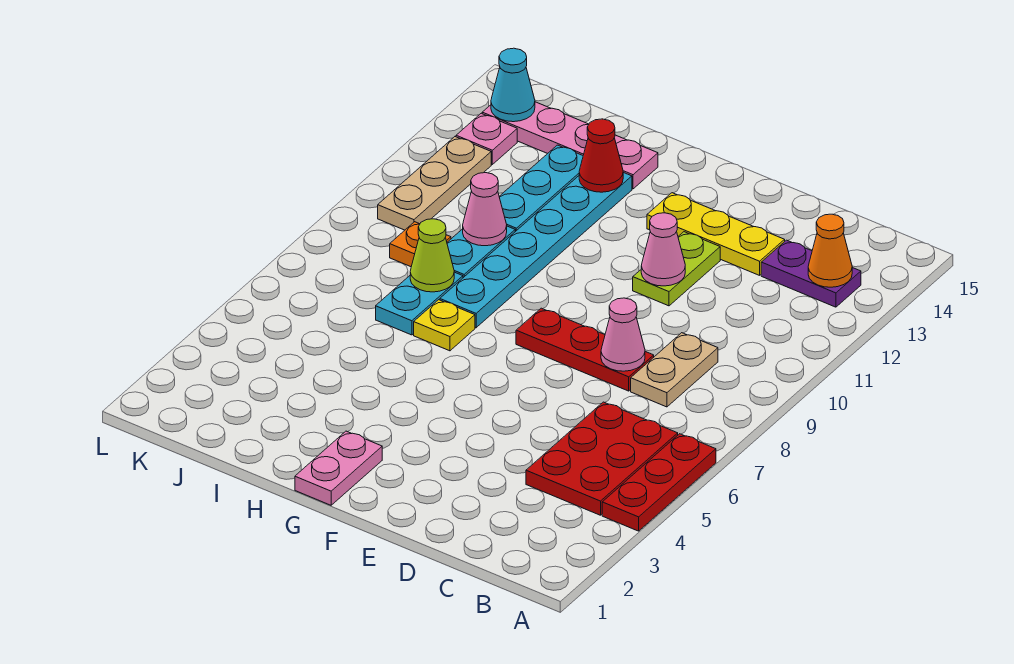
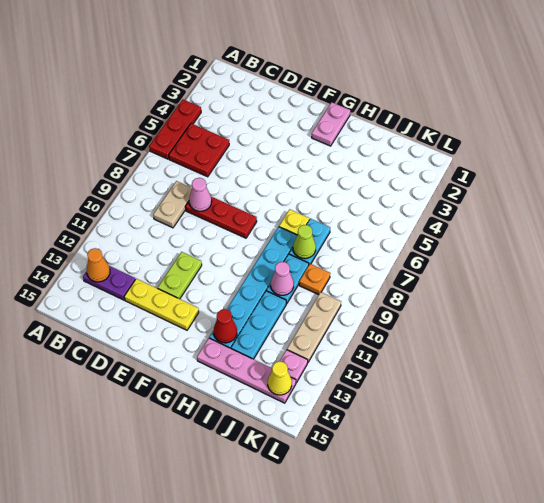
red plate B4:C6 level 1 -> red plate B5:C6 level 1
pink cone E11 level 2 -> none
cyan cone K14 level 2 -> yellow cone K14 level 2

